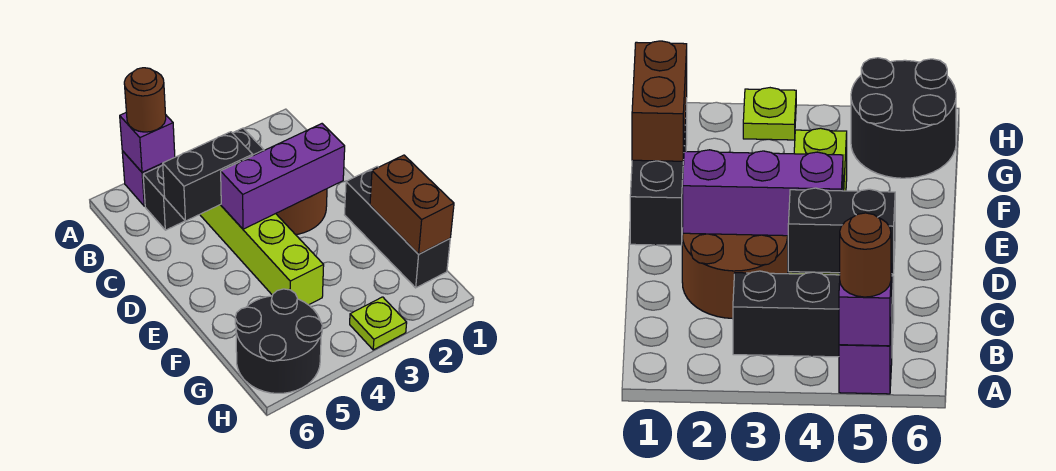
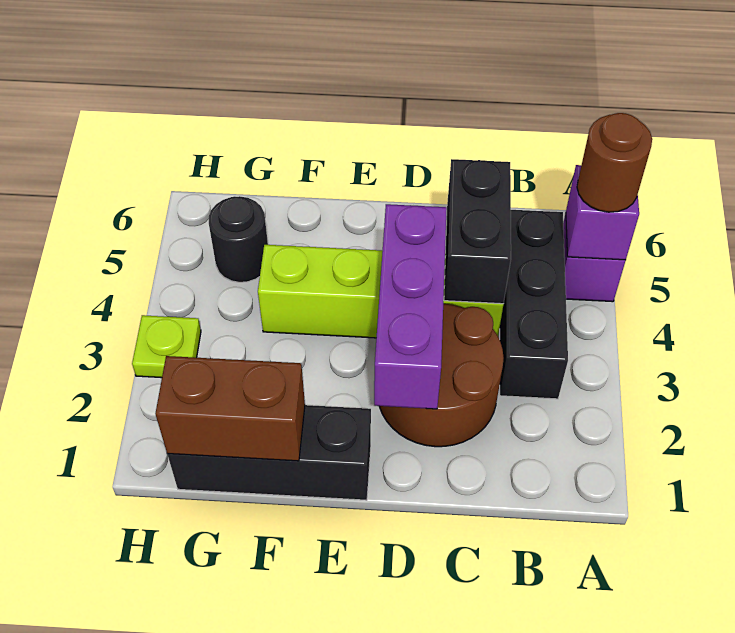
black round brick G5:H6 level 1 -> black round brick G5 level 1

